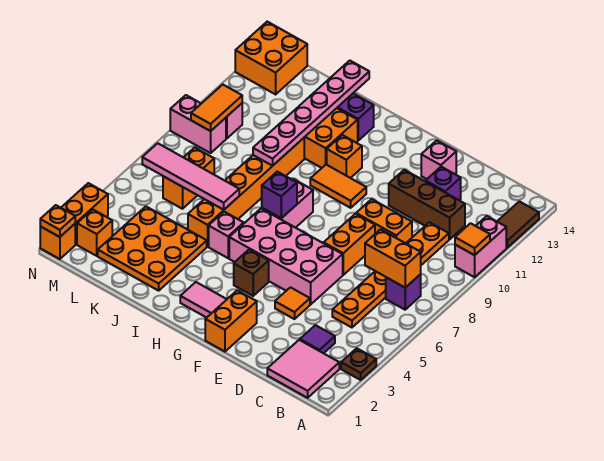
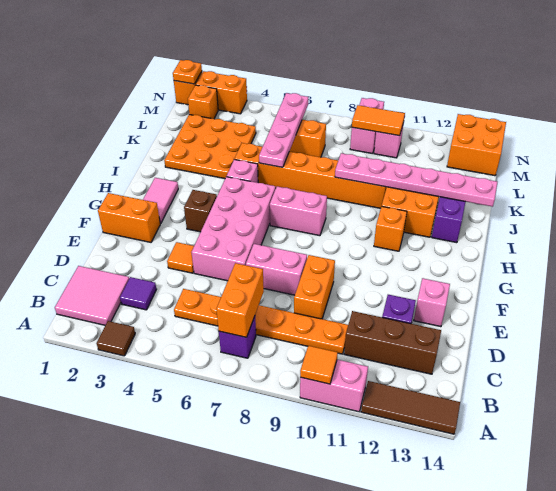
brown plate A3 level 1 -> brown tile A3 level 1
brown tile A12:A13 level 1 -> brown tile A12:A14 level 1
brown brick C11:E11 level 1 -> brown brick C11:C13 level 1
orange brick E7:E8 level 1 -> pink brick E7:E8 level 1
orange tile G10:H10 level 1 -> none
purple brick H7 level 2 -> none
pink tile J6:M6 level 2 -> pink plate J6:M6 level 2

